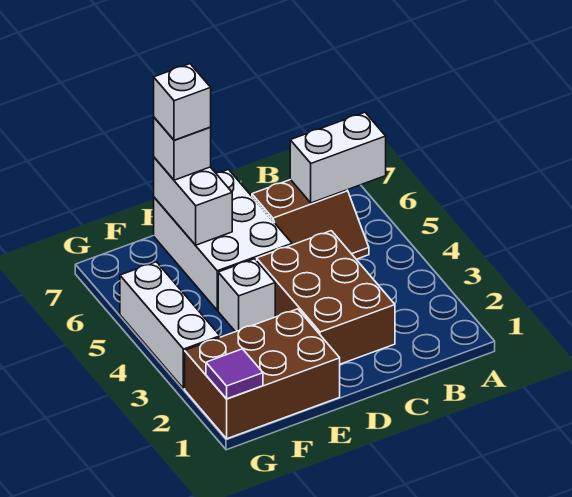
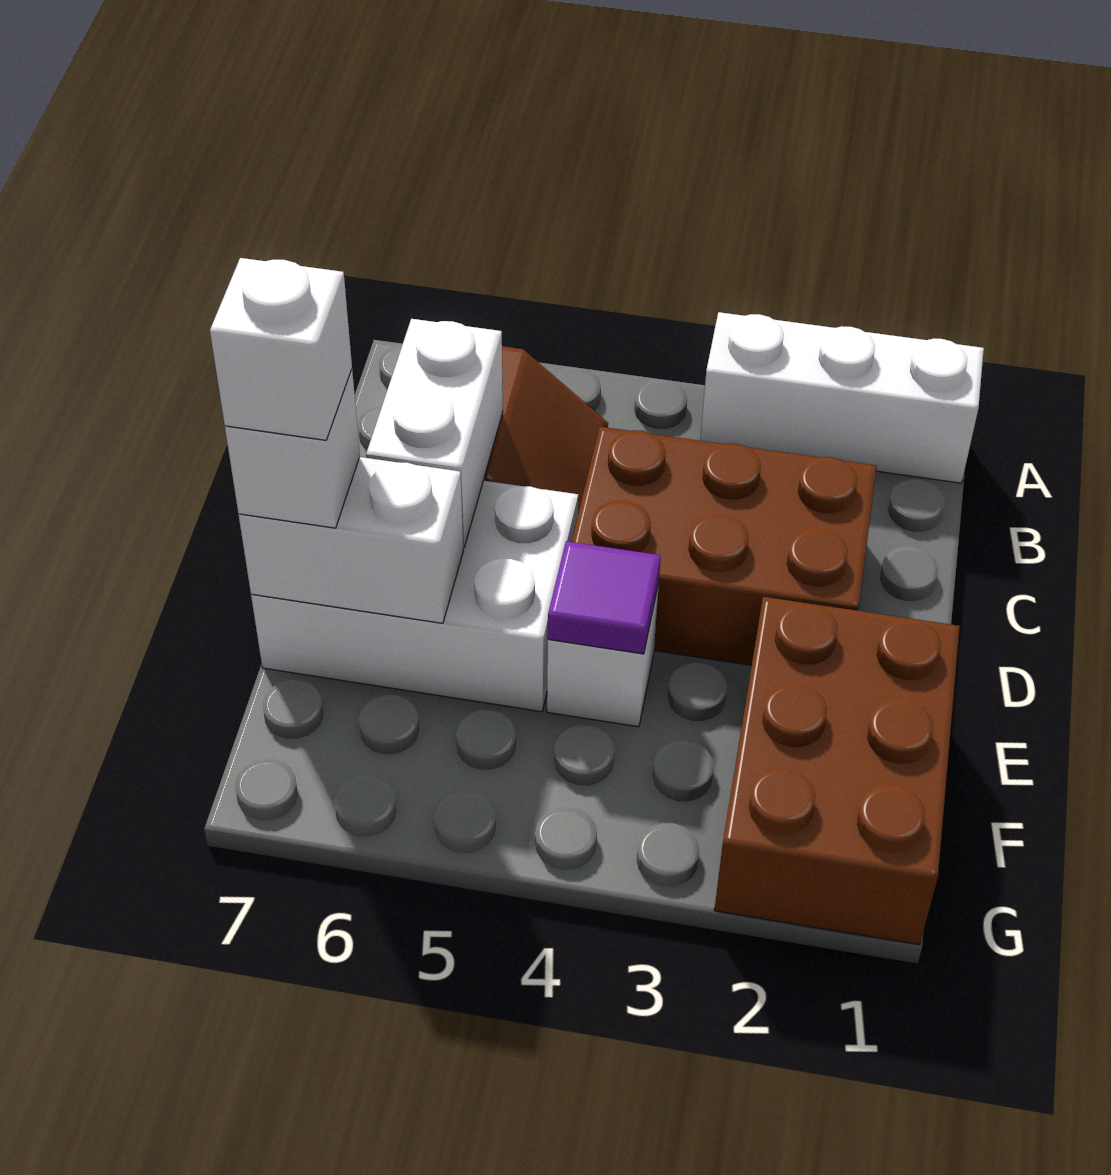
white brick A6:B6 level 2 -> white brick C6:D6 level 2
purple tile G1 level 2 -> purple tile E4 level 2
white brick G3:G5 level 1 -> white brick A1:A3 level 1

